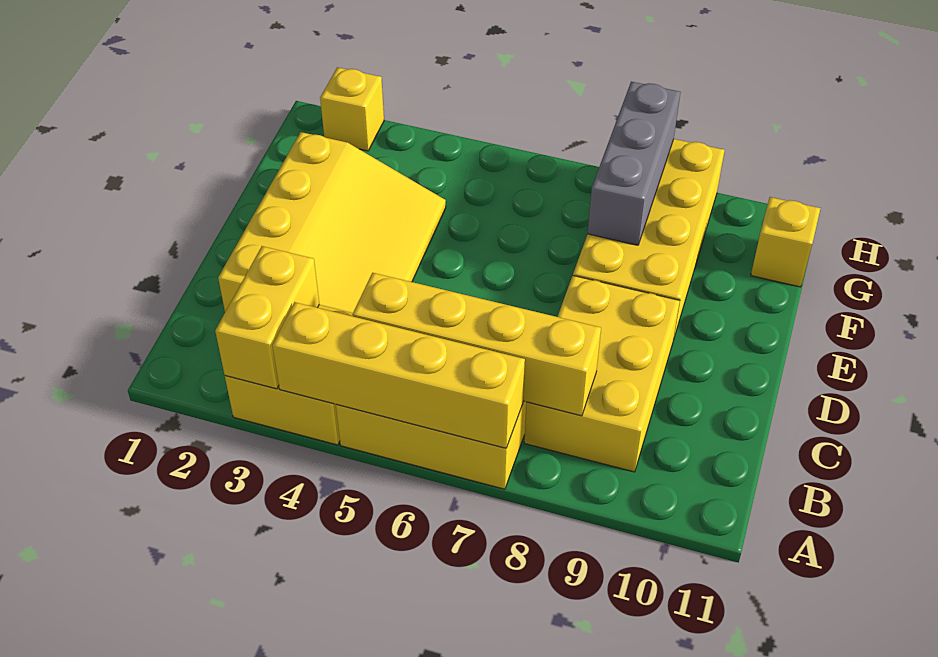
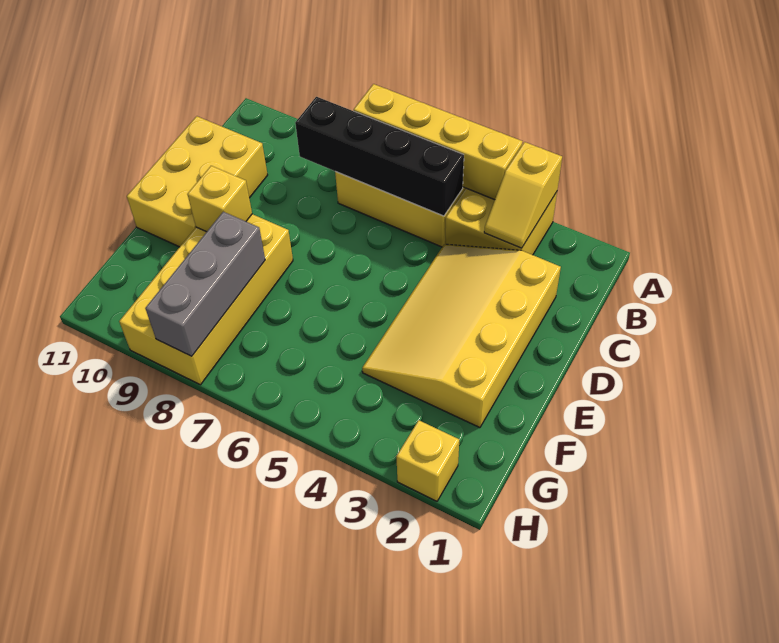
yellow brick A3:B3 level 2 -> yellow slope A3:B3 level 2 top A
yellow brick B5:B8 level 2 -> black brick B5:B8 level 2
yellow brick B8:D9 level 1 -> yellow brick C10:E11 level 1
yellow brick G11 level 1 -> yellow brick E9 level 2

